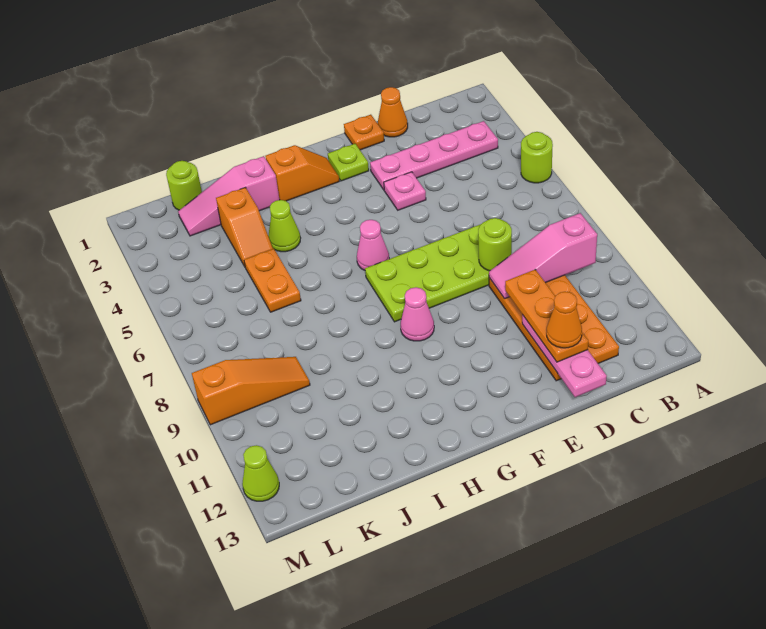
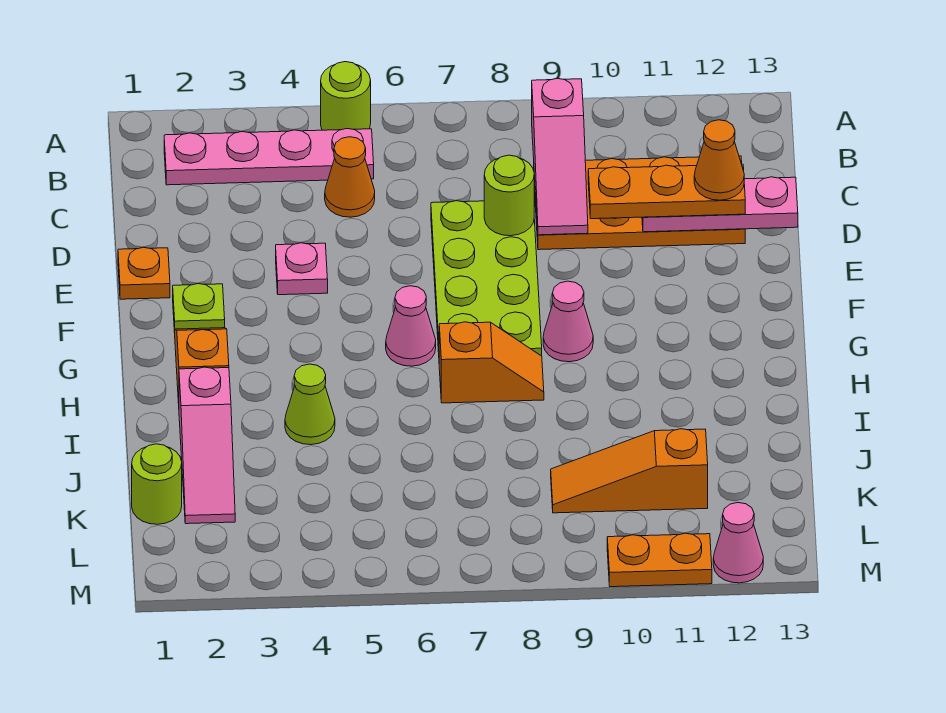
pink plate B3:E3 level 1 -> pink plate B2:B5 level 1
orange cone D1 level 1 -> orange cone C5 level 1
orange slope J3:J4 level 1 top 3 -> orange slope H7:H8 level 1 top 7
orange plate J5:J6 level 1 -> orange plate M10:M11 level 1
orange slope K9:M9 level 1 top M -> orange slope K9:K11 level 1 top 11
lime cone M12 level 1 -> pink cone M12 level 1

